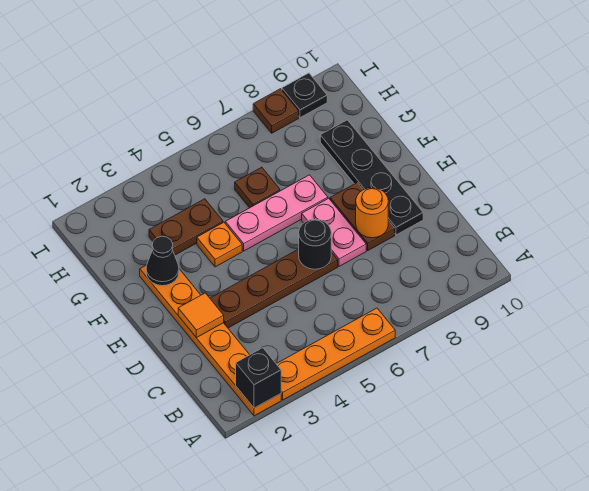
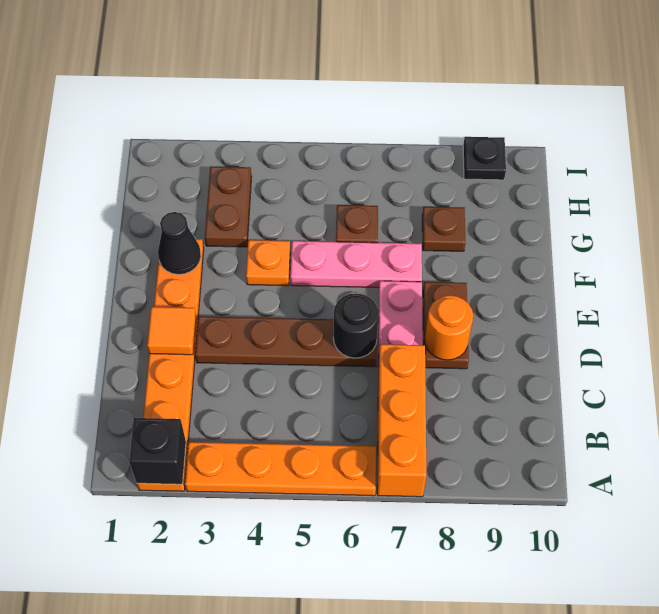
none -> orange brick A7:C7 level 1
black plate D9:G9 level 1 -> none
brown plate G3:G4 level 1 -> brown plate G3:H3 level 1
brown plate I8 level 1 -> brown plate G8 level 1

